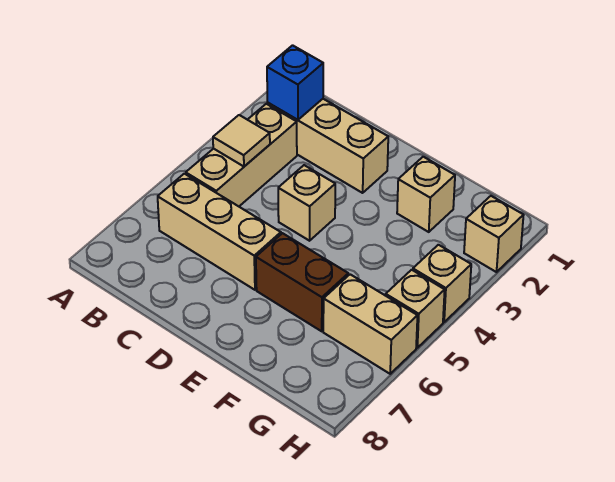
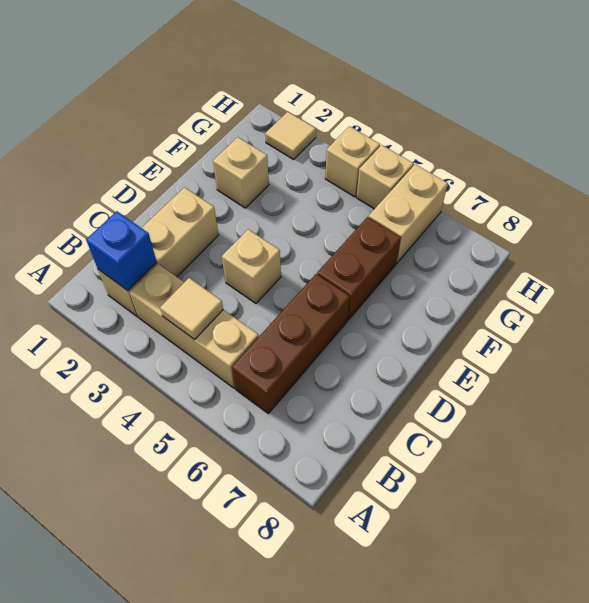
tan brick B6:D6 level 1 -> brown brick B6:D6 level 1
tan brick H2 level 1 -> tan tile H2 level 1

